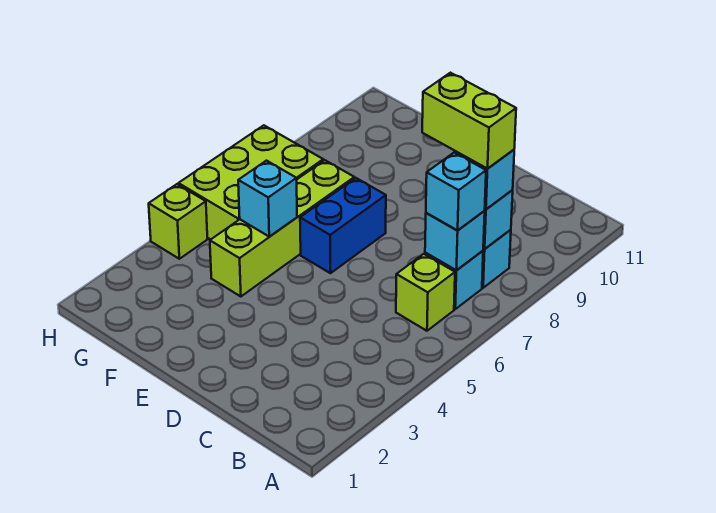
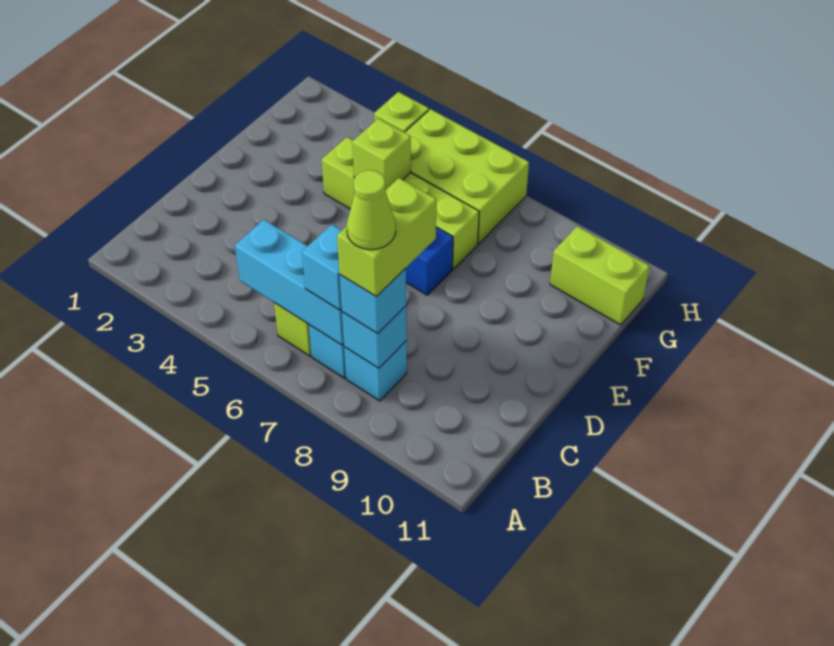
cyan brick B7 level 2 -> cyan brick B5:B7 level 2
none -> lime cone B8 level 5
cyan brick F5 level 2 -> lime brick F5 level 2
none -> lime brick G10:G11 level 1

